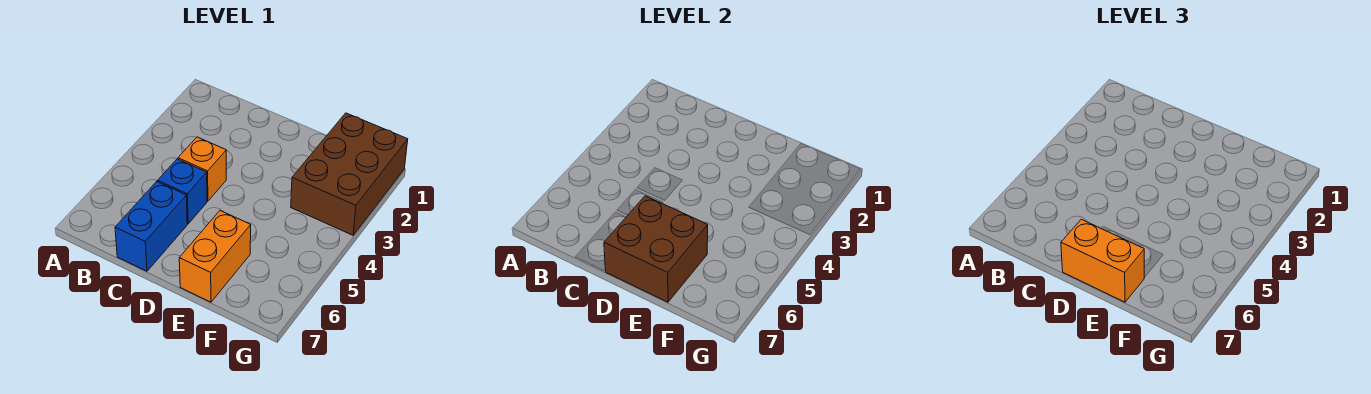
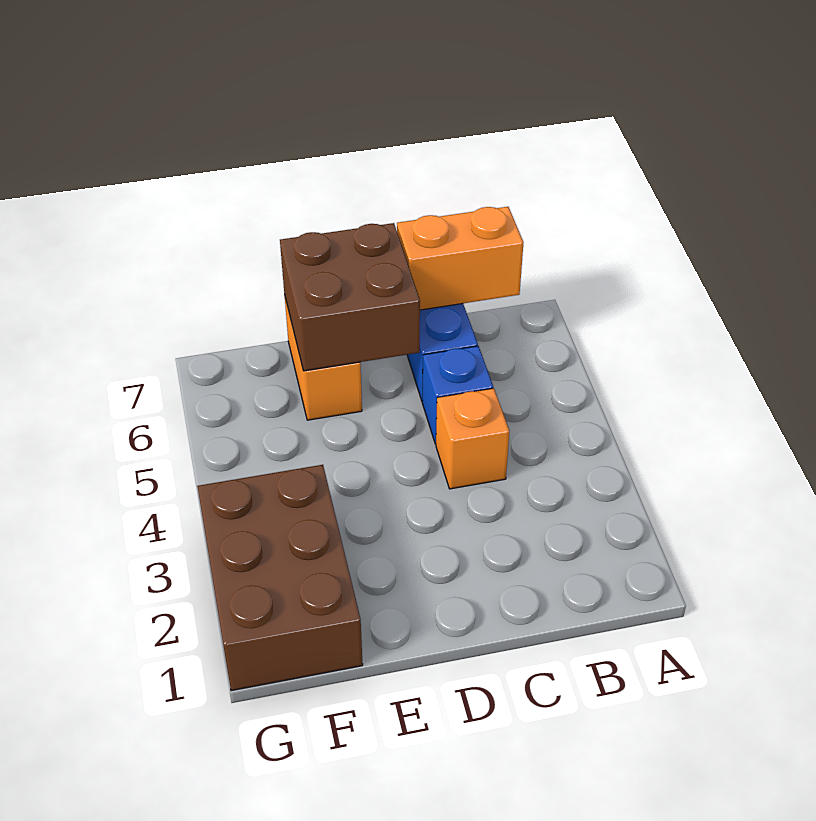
orange brick D7:E7 level 3 -> orange brick B7:C7 level 2

